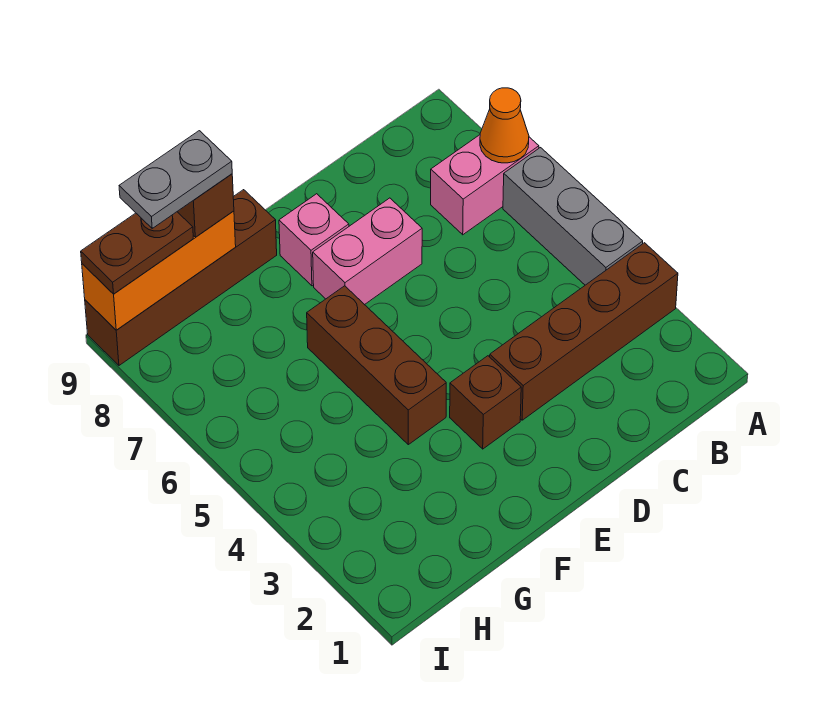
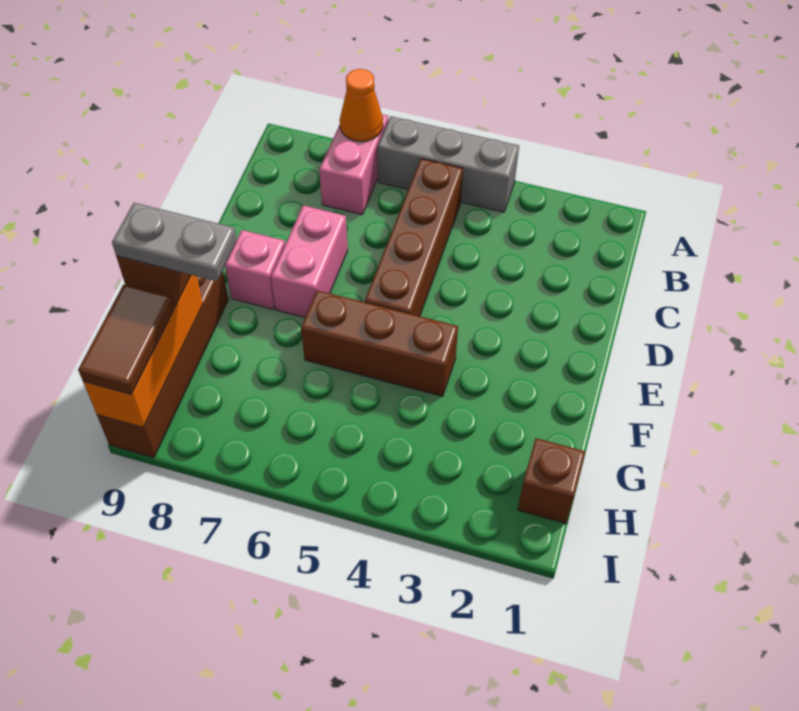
brown brick A3:D3 level 1 -> brown brick B5:E5 level 1
brown brick E3 level 1 -> brown brick H1 level 1
grey plate G9:H9 level 4 -> grey plate G8:G9 level 4
brown plate H9:I9 level 3 -> brown tile H9:I9 level 3

